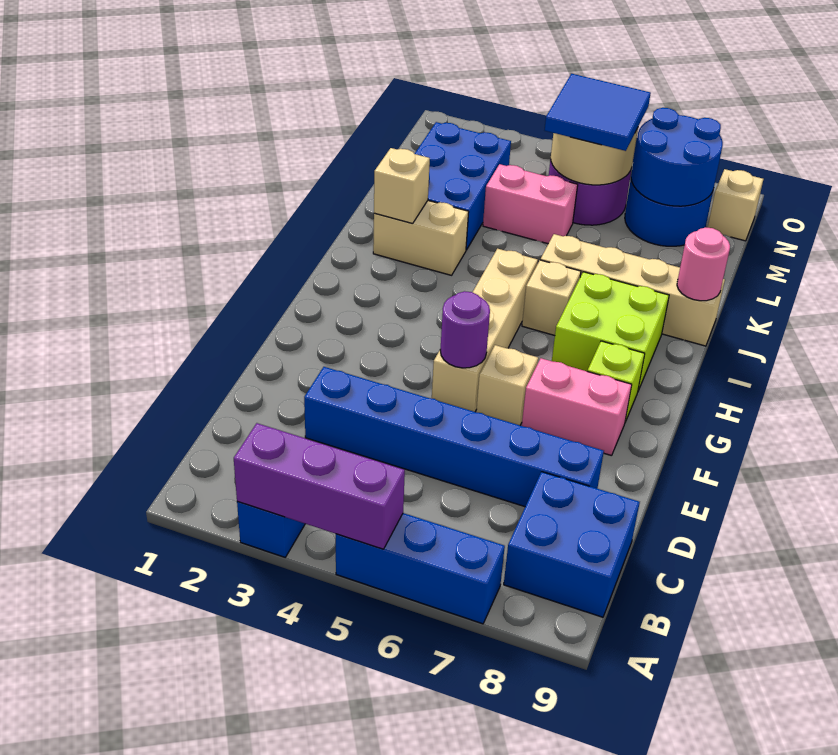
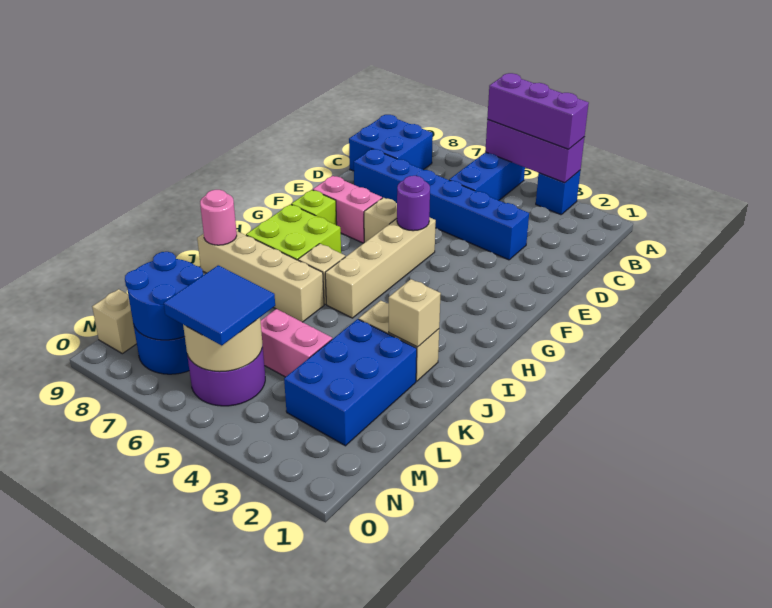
none -> purple brick A3:A5 level 3
blue brick A5:A7 level 1 -> blue brick A5:C5 level 1

